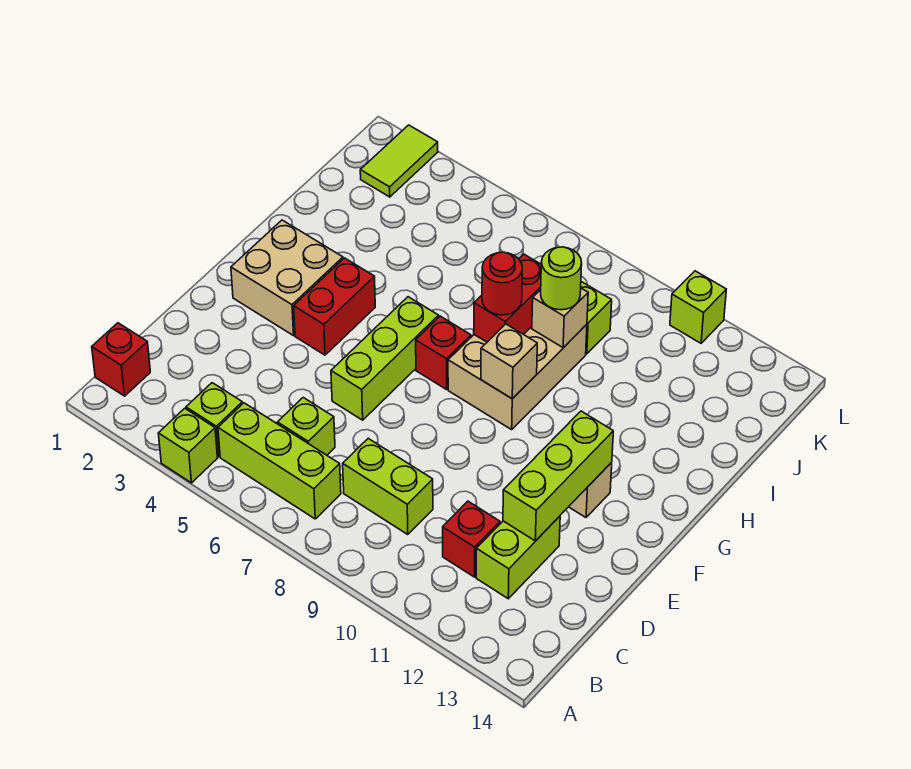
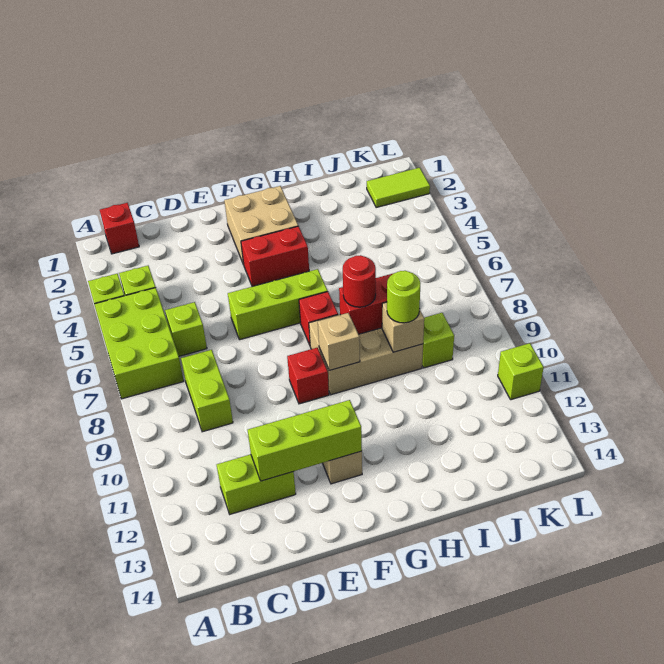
lime brick B5:B7 level 1 -> lime brick A5:B7 level 1
red brick C11 level 1 -> red brick F9 level 1

